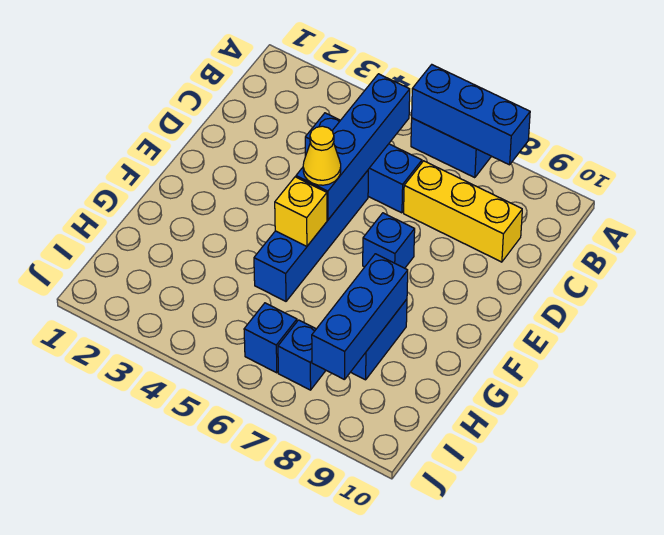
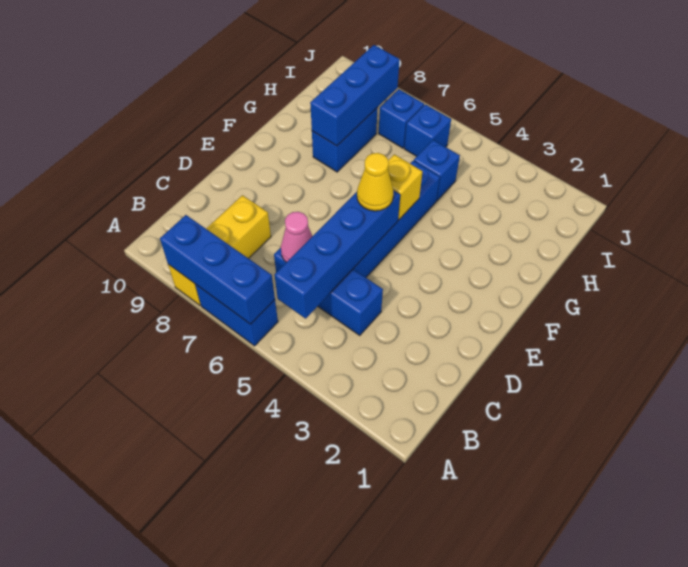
none -> pink cone C6 level 2
yellow brick C7:C9 level 1 -> yellow brick A8:C8 level 1
blue brick E7 level 1 -> blue brick H5 level 1

